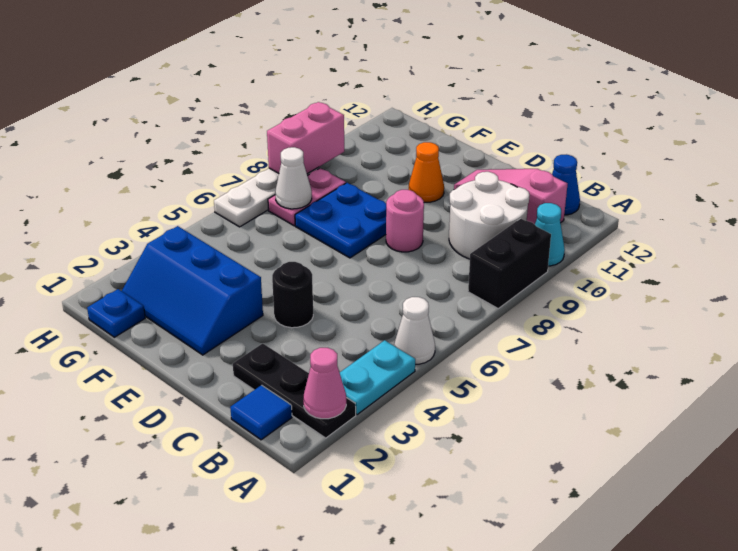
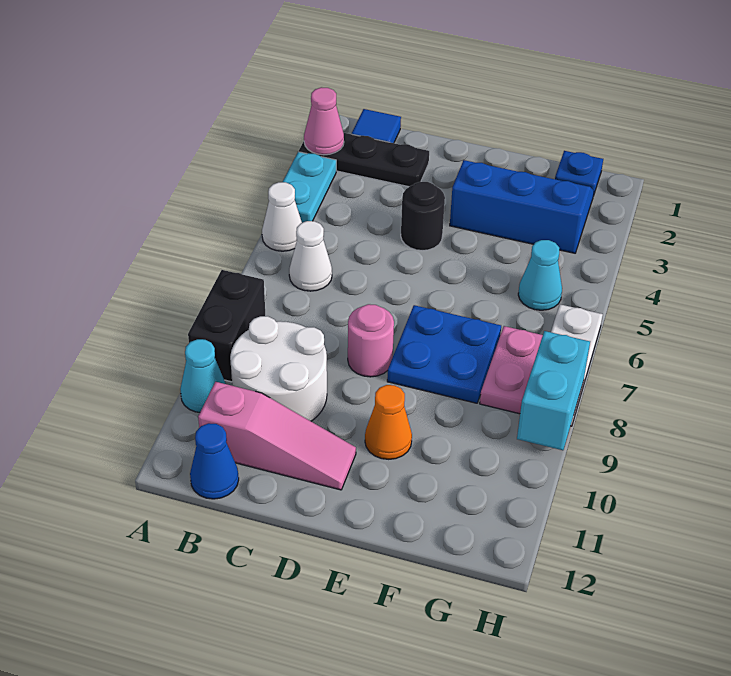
none -> cyan cone G5 level 1
white cone G7 level 2 -> white cone B6 level 1
pink brick H8:H9 level 2 -> cyan brick H8:H9 level 2

